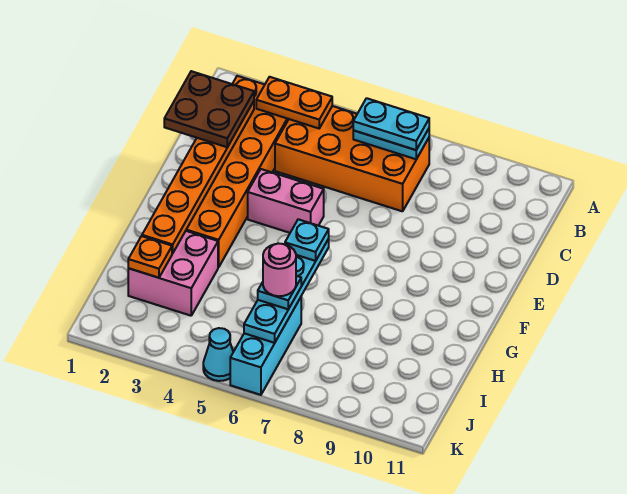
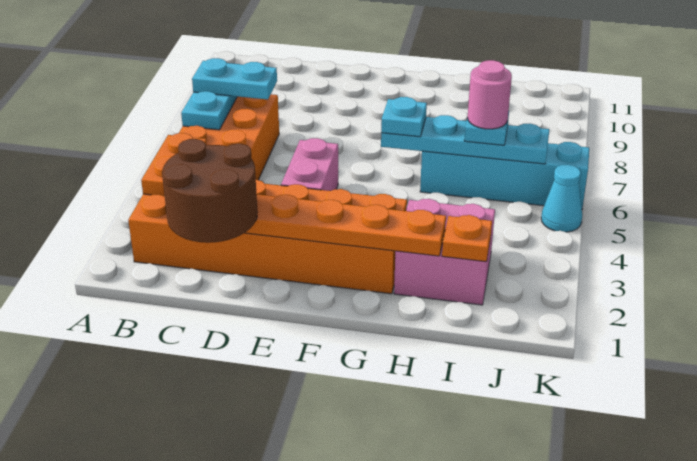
cyan plate B6:B7 level 3 -> cyan plate B7:C7 level 3
brown plate C1:D2 level 3 -> brown round brick C1:D2 level 3
cyan brick I6:K6 level 1 -> cyan brick H6:K6 level 1

